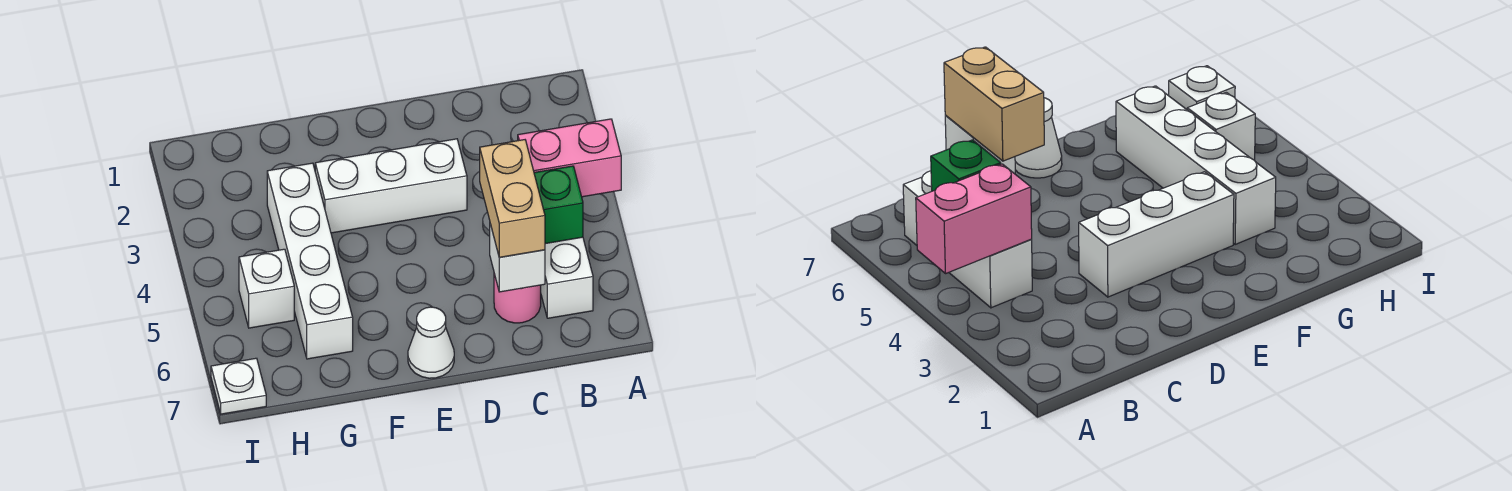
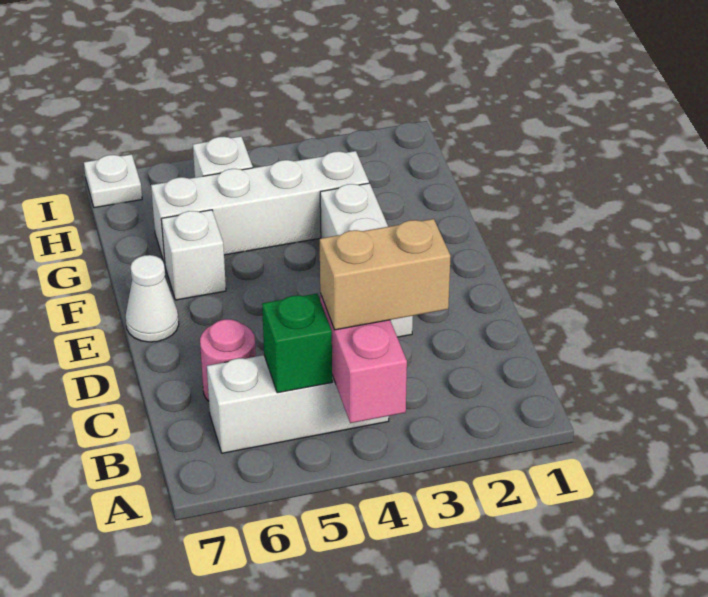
tan brick C5:C6 level 3 -> tan brick B3:B4 level 3
white brick C6 level 2 -> white brick F6 level 1

